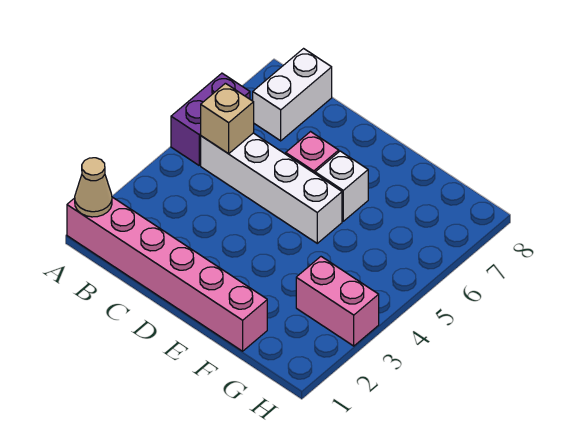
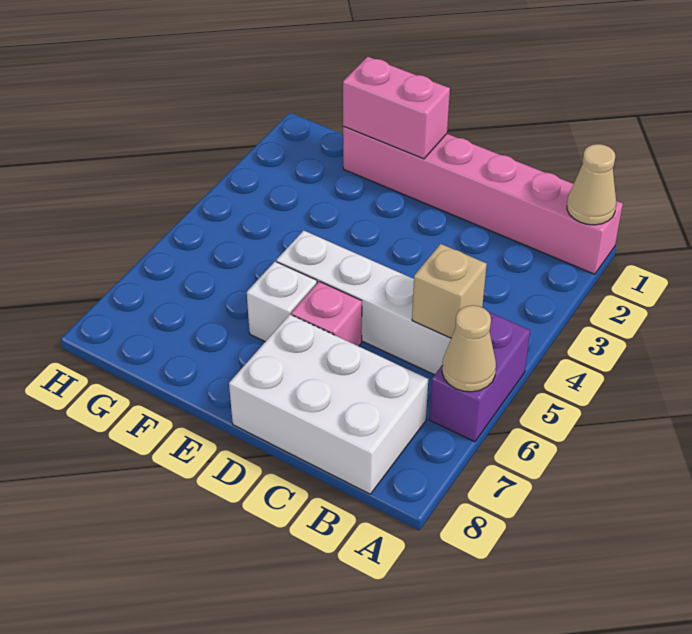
none -> tan cone A6 level 2
white brick B7:B8 level 1 -> white brick B7:D8 level 1
pink brick G3:H3 level 1 -> pink brick E1:F1 level 2

